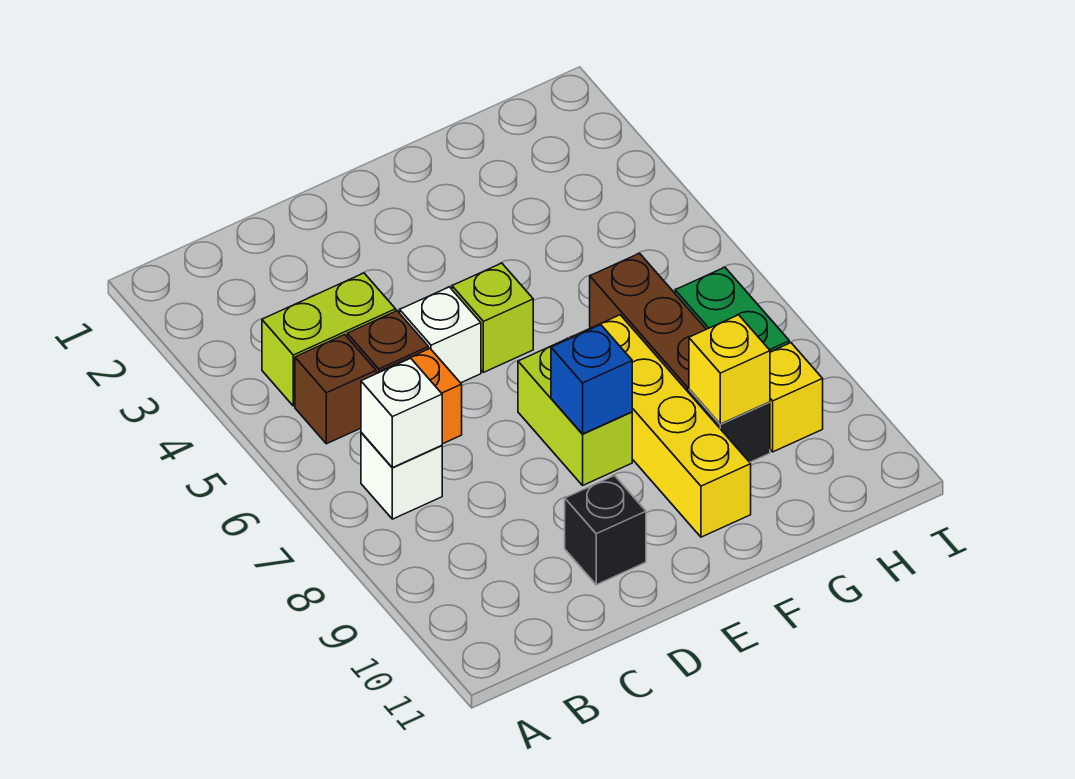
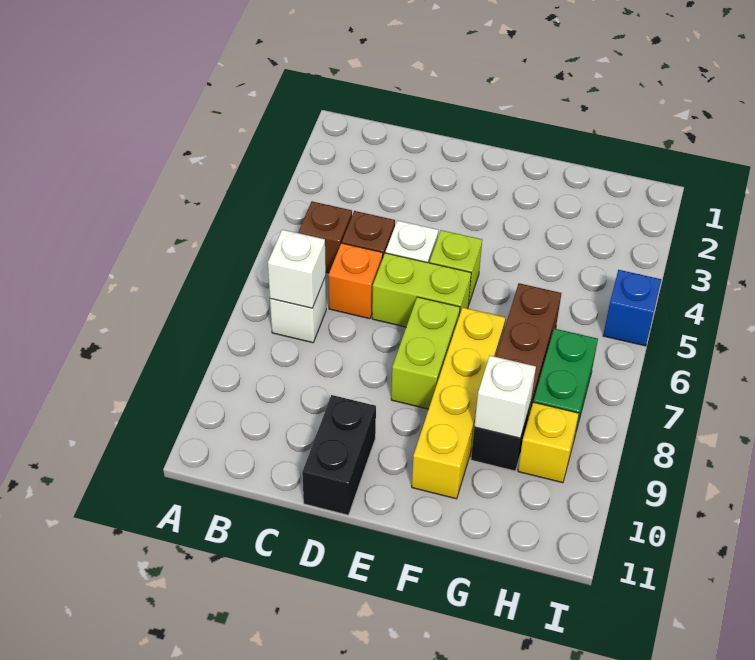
lime brick B4:C4 level 1 -> lime brick D6:E6 level 1
black brick D10 level 1 -> black brick D10:D11 level 1
blue brick E8 level 2 -> blue brick I5 level 1
yellow brick G9 level 2 -> white brick G9 level 2

